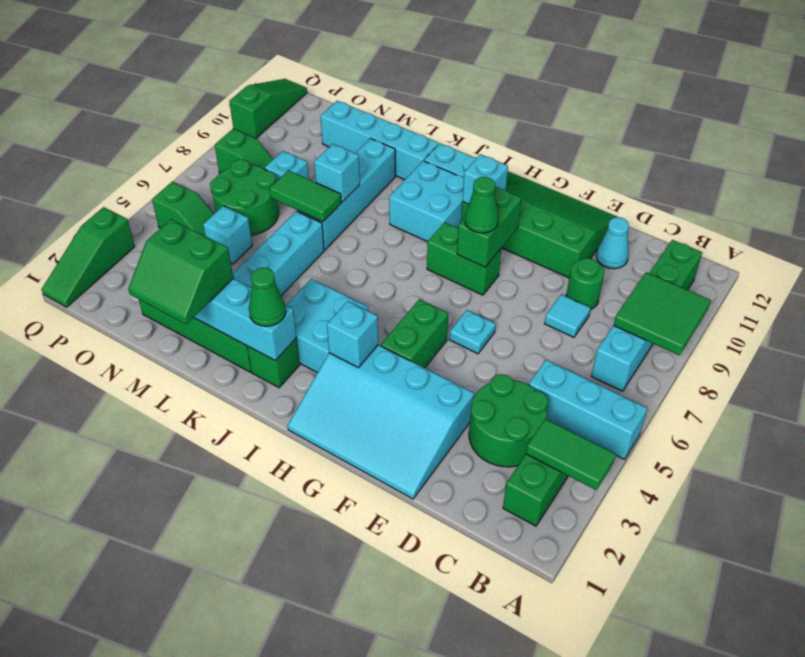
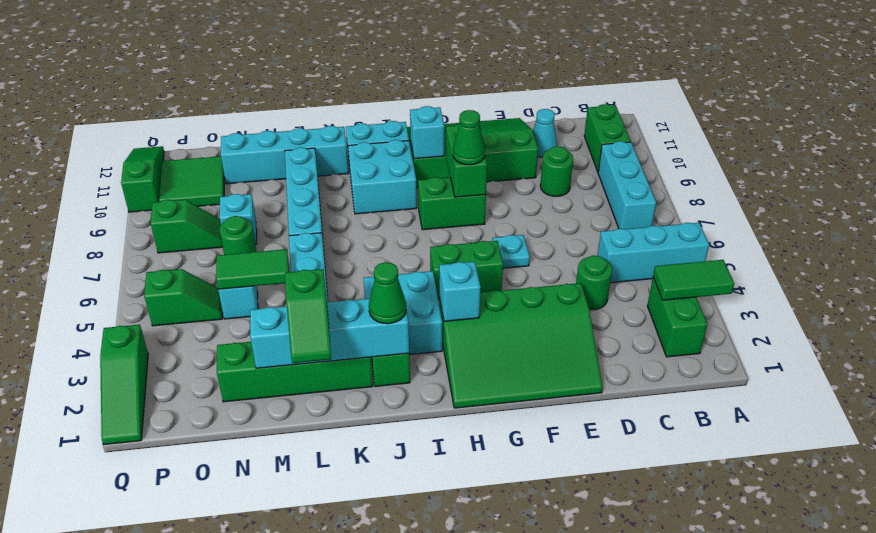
green tile A8:B9 level 2 -> green tile O10:P11 level 1
green round brick C3:D4 level 1 -> green round brick D4 level 1
cyan tile D8 level 1 -> none
cyan slope E1:H3 level 1 top 3 -> green slope E1:H3 level 1 top 3
green brick G4:G5 level 1 -> green brick G5:H5 level 1
green slope L1:M2 level 3 top 2 -> green slope L1:L2 level 3 top 2
green tile L7:M7 level 2 -> green tile M5:N5 level 2
cyan brick L8 level 2 -> none
green round brick N6:O7 level 1 -> green round brick N7 level 1

